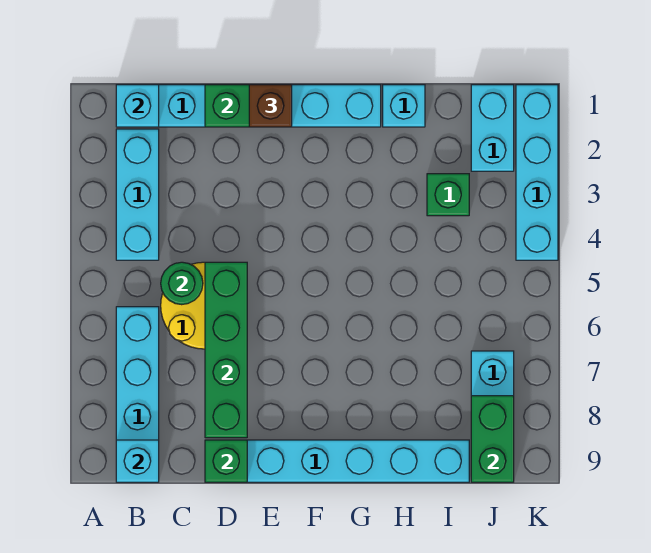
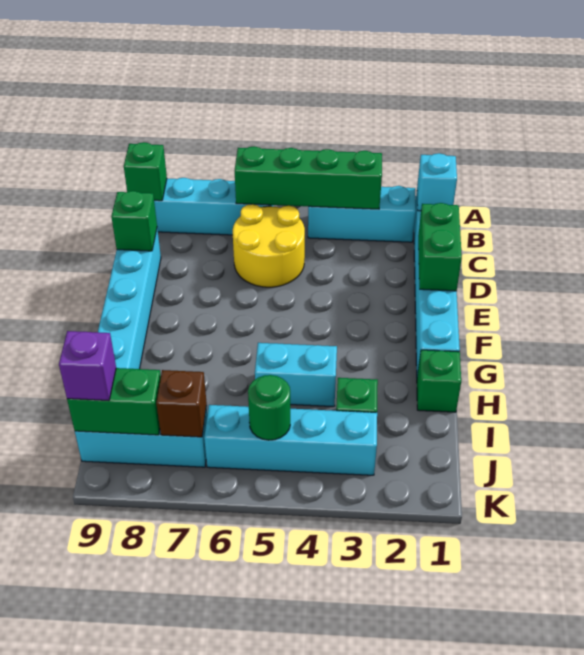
cyan brick B9 level 2 -> green brick B9 level 2
green round brick C5 level 2 -> green round brick J5 level 2
green brick D5:D8 level 2 -> green brick B3:B6 level 2
brown brick E1 level 3 -> brown brick J7 level 2
cyan brick H1 level 1 -> green brick H1 level 1
cyan brick J1:J2 level 1 -> cyan brick H4:H5 level 1
none -> purple brick J9 level 3
cyan brick K1:K4 level 1 -> cyan brick J3:J6 level 1

